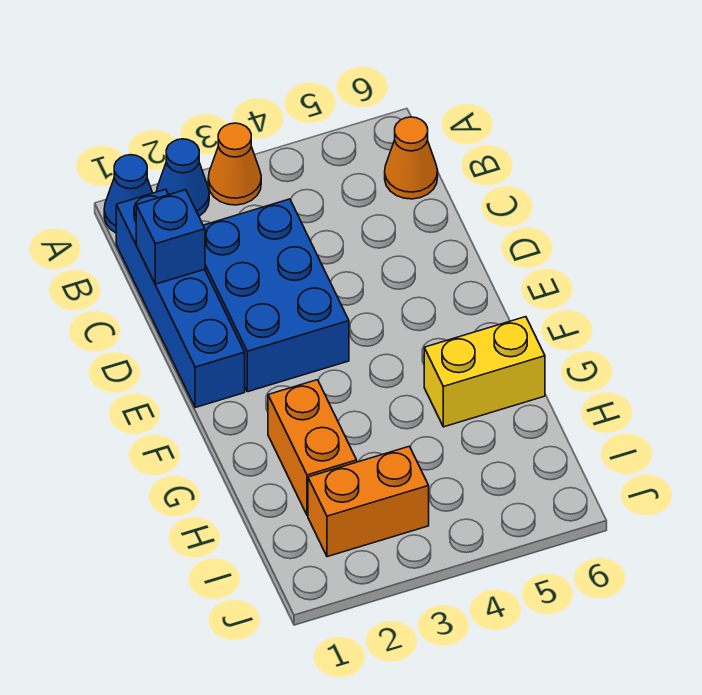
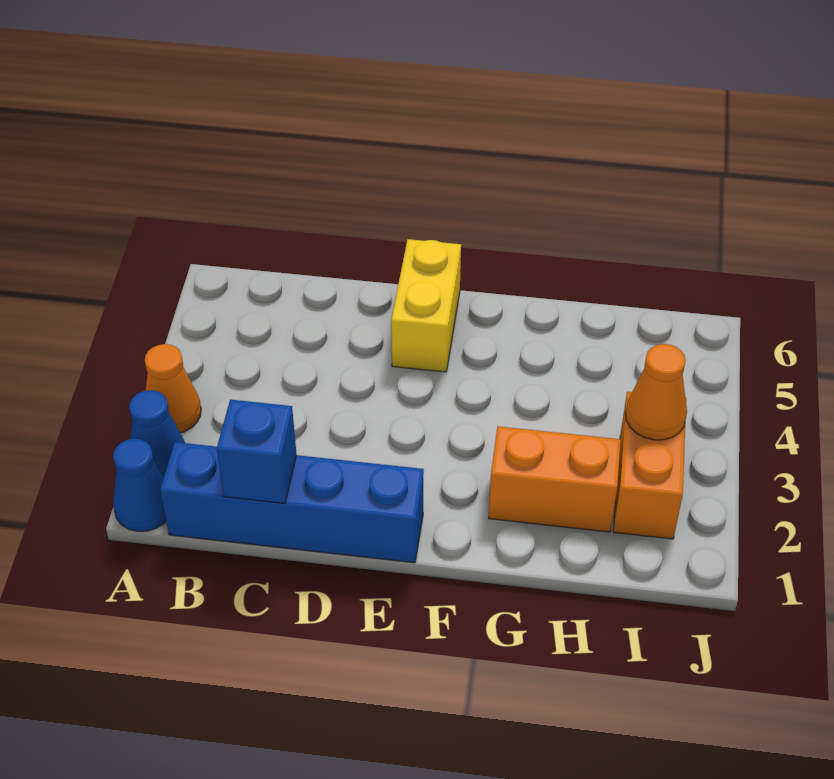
orange cone B6 level 1 -> orange cone I3 level 2
blue brick C2:E3 level 1 -> none
yellow brick G5:G6 level 1 -> yellow brick E5:E6 level 1

